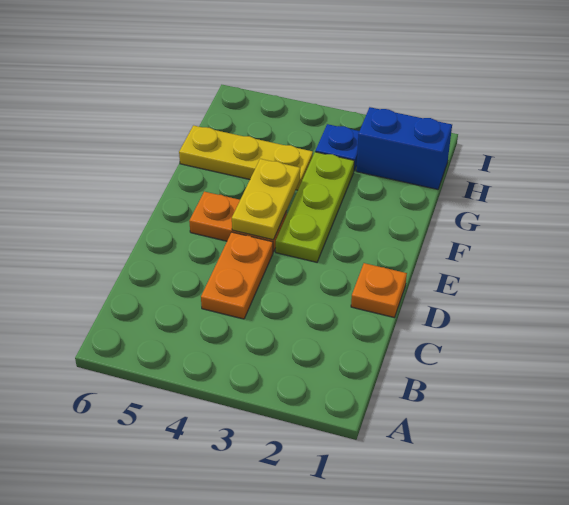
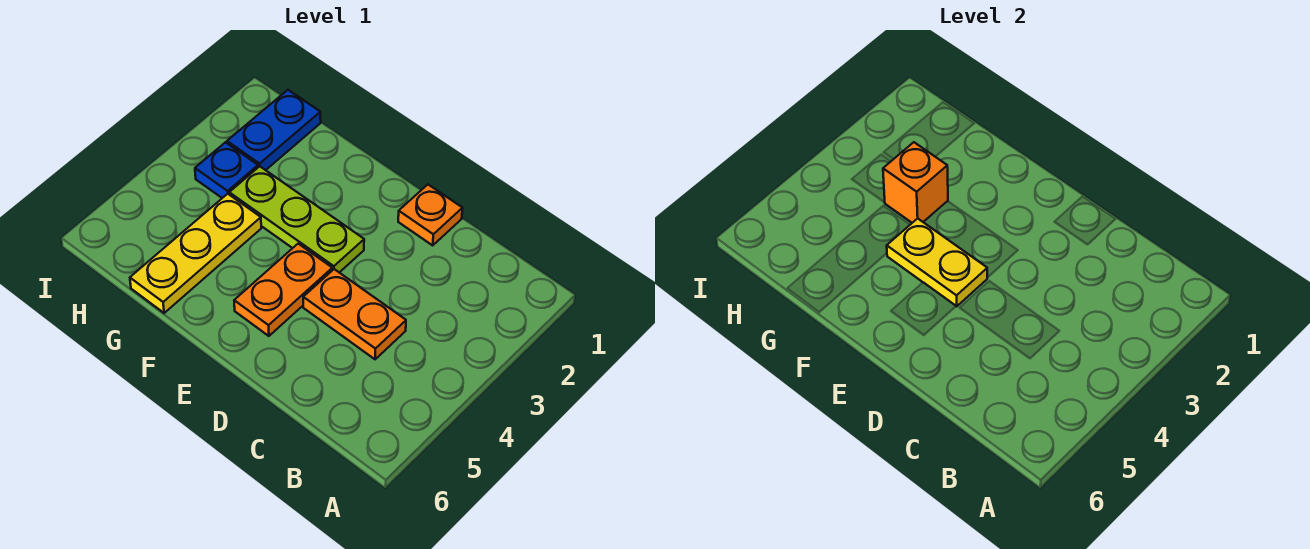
none -> orange brick G3 level 2
blue brick H1:H2 level 1 -> blue plate H1:H2 level 1

